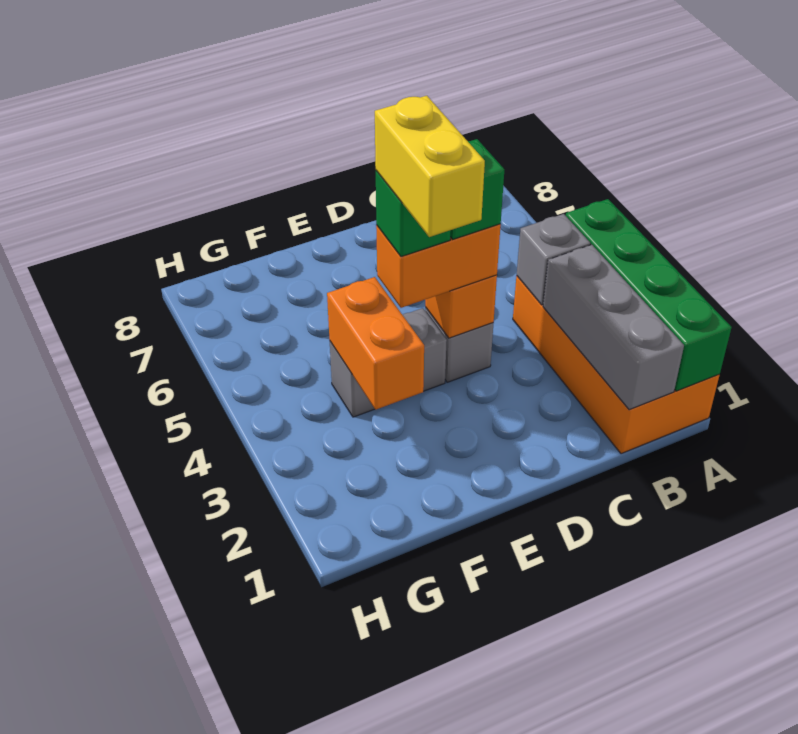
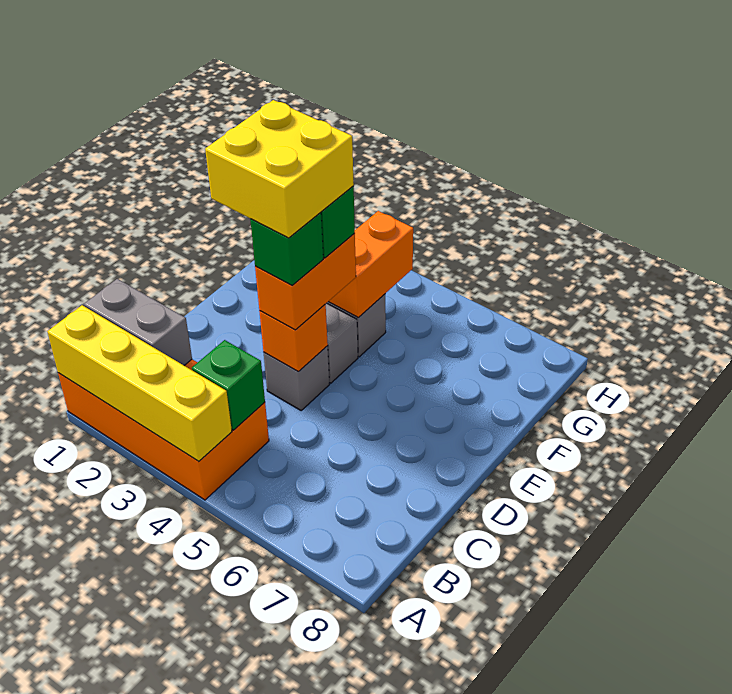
green brick A1:A4 level 2 -> yellow brick A1:A4 level 2
grey brick B1:B3 level 2 -> grey brick B1:B2 level 2
grey brick B4 level 2 -> green brick B4 level 2
yellow brick E3:E4 level 5 -> yellow brick D3:E4 level 5
orange brick F3:F4 level 2 -> orange brick F4:G4 level 2

